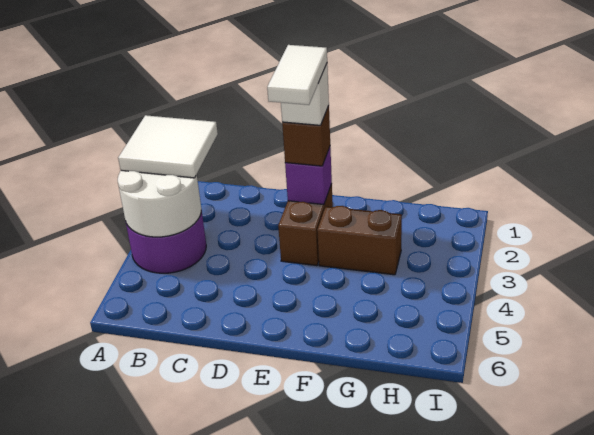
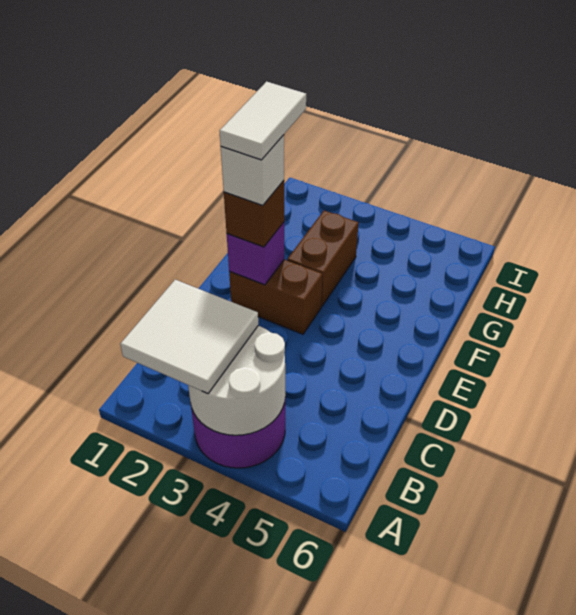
white tile E2:E3 level 5 -> white tile E2:F2 level 5

